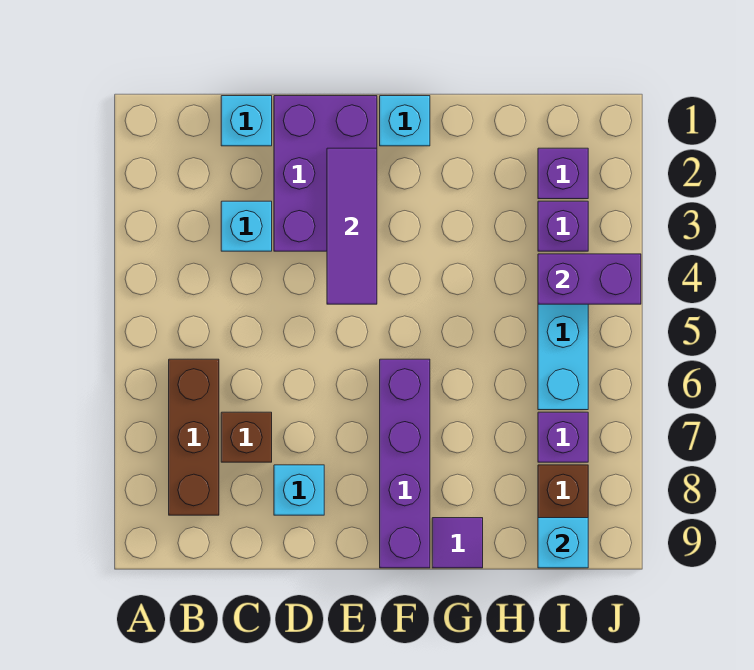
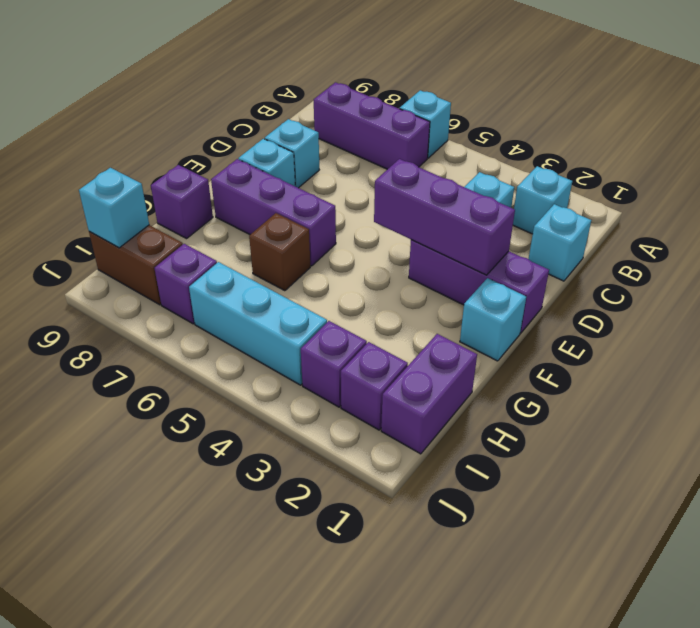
none -> cyan brick A6 level 1
none -> cyan brick B2 level 1
brown brick B6:B8 level 1 -> purple brick B6:B8 level 1
brown brick C7 level 1 -> brown brick G6 level 1
purple brick D1:E3 level 1 -> purple brick E1:E3 level 1
purple tile E2:E4 level 2 -> purple brick E2:E4 level 2
none -> cyan brick E8 level 1
purple brick F6:F9 level 1 -> purple brick F6:F8 level 1
purple tile G9 level 1 -> purple brick G9 level 1
purple brick I4:J4 level 2 -> purple brick H1:I1 level 1

